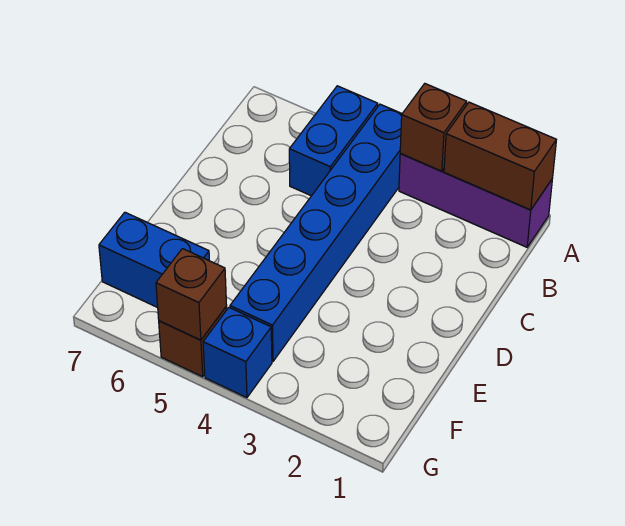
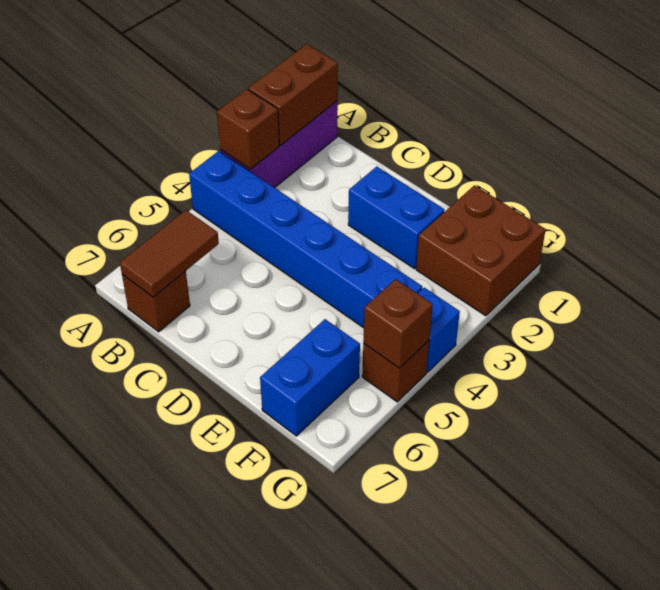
blue brick A5:B5 level 1 -> blue brick D2:E2 level 1
none -> brown tile B6:B7 level 2
none -> brown brick B7 level 1
none -> brown brick F1:G2 level 1

